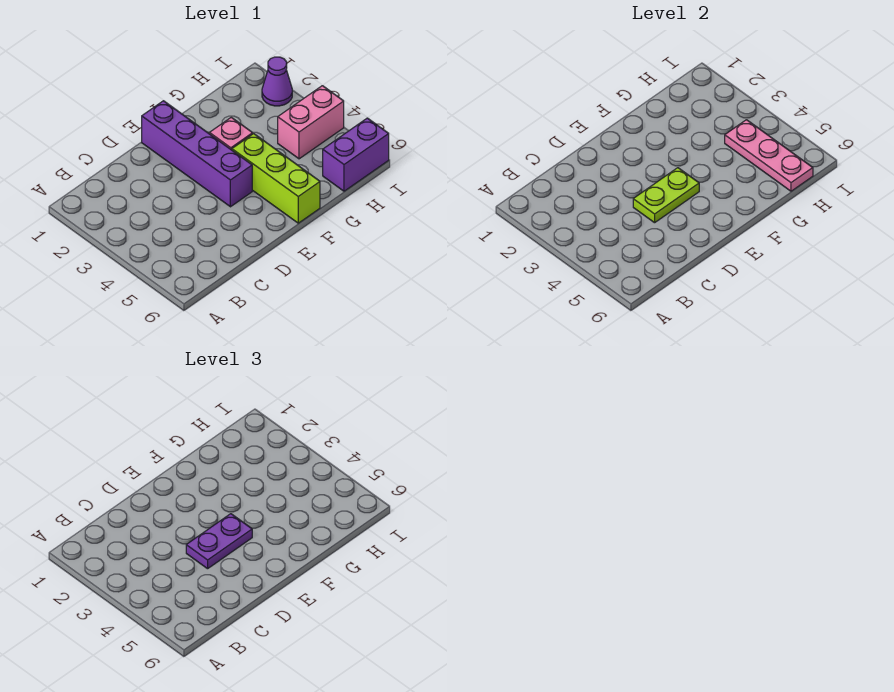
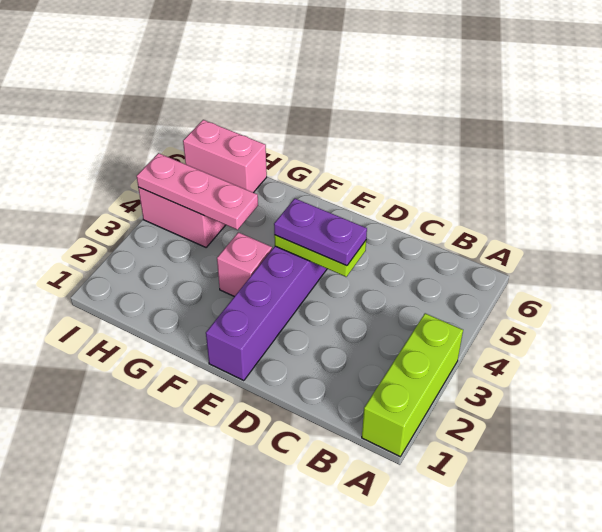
lime brick F4:F6 level 1 -> lime brick A1:A3 level 1
pink plate H4:H6 level 2 -> pink plate G4:I4 level 2
purple brick H6:I6 level 1 -> pink brick H6:I6 level 1
purple cone I2 level 1 -> none

